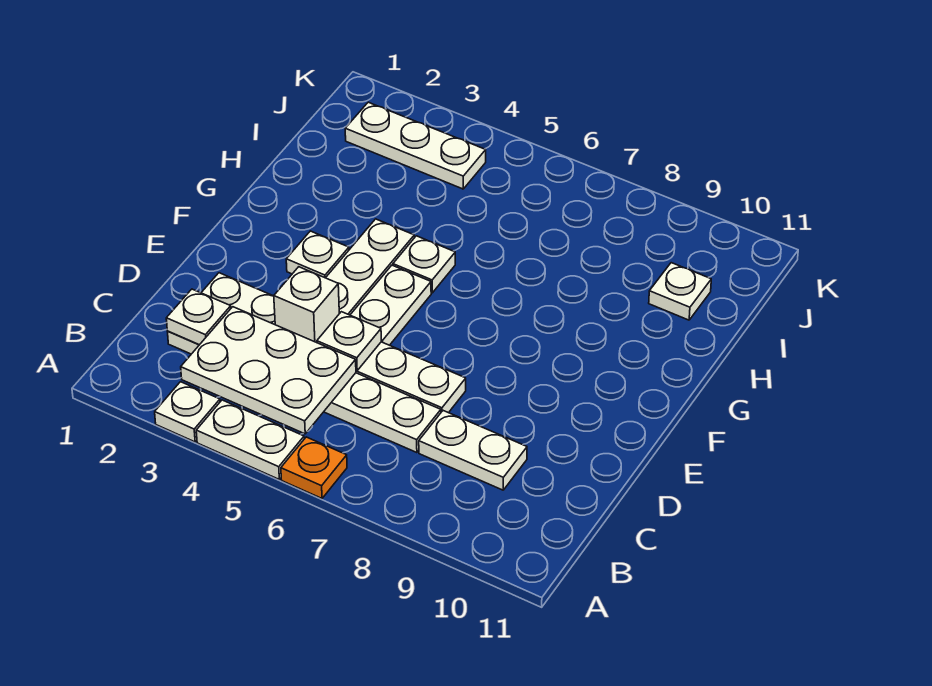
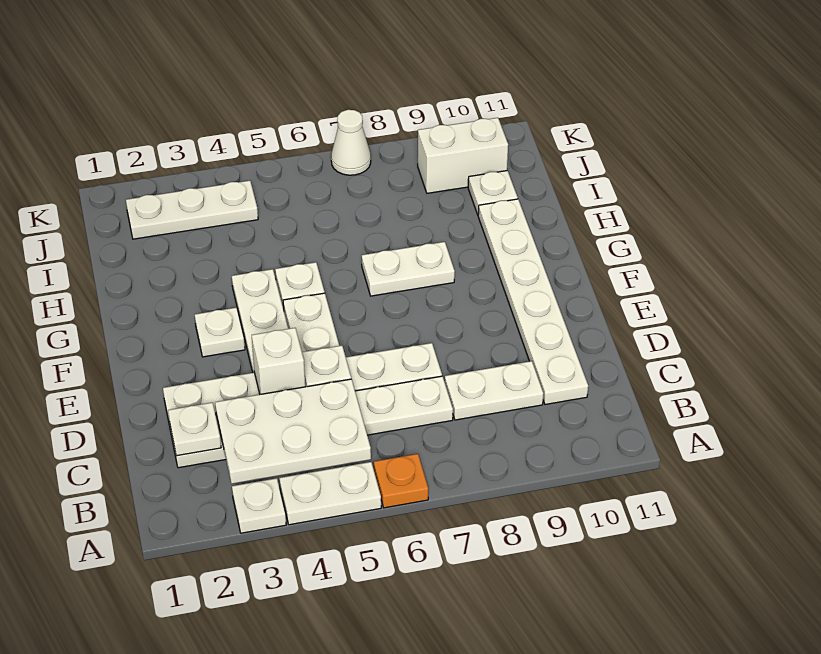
none -> white plate C10:H10 level 1
none -> white plate G7:G8 level 1
none -> white brick J9:J10 level 1
none -> white cone K7 level 1

